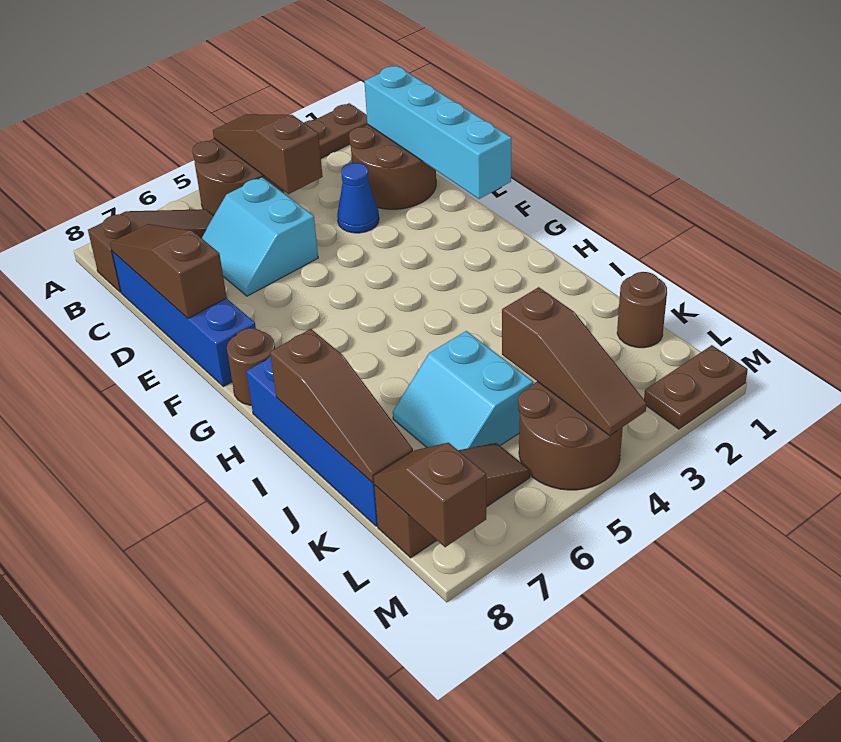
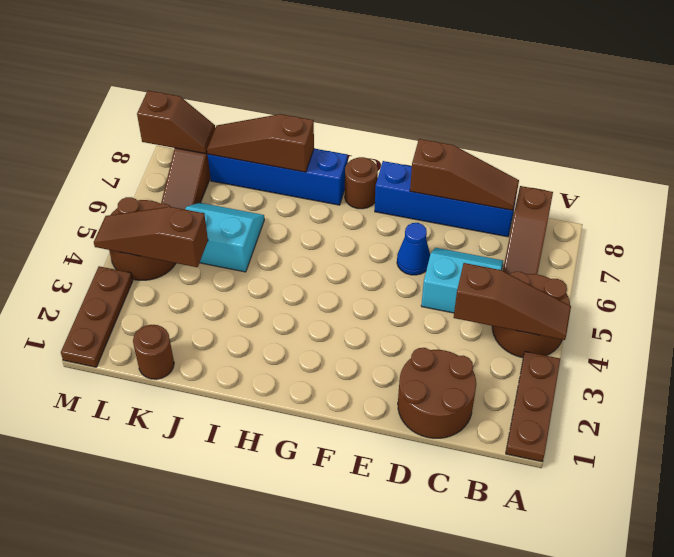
cyan brick C1:F1 level 2 -> none
blue cone D3 level 1 -> blue cone E6 level 1
brown plate M1:M2 level 1 -> brown plate M1:M3 level 1

